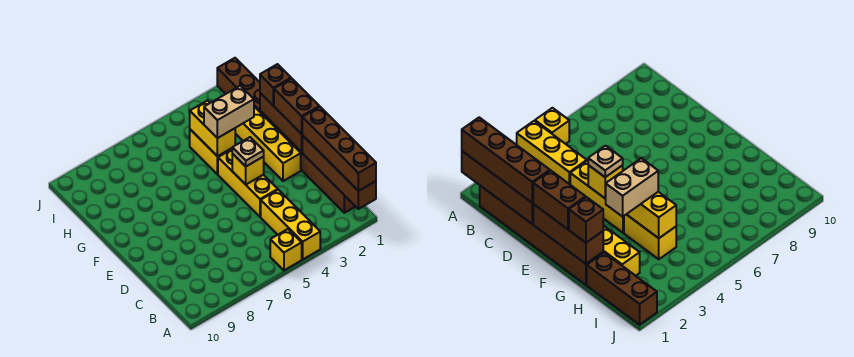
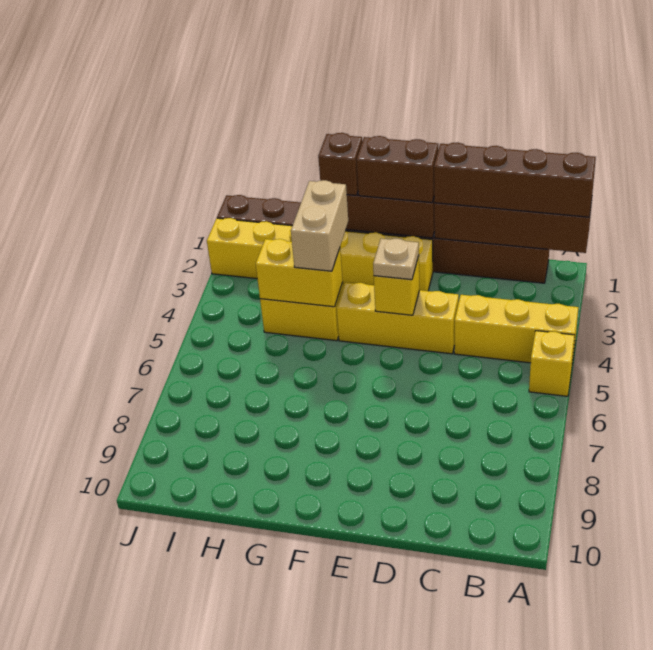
yellow brick E2:H2 level 1 -> yellow brick E2:J2 level 1

